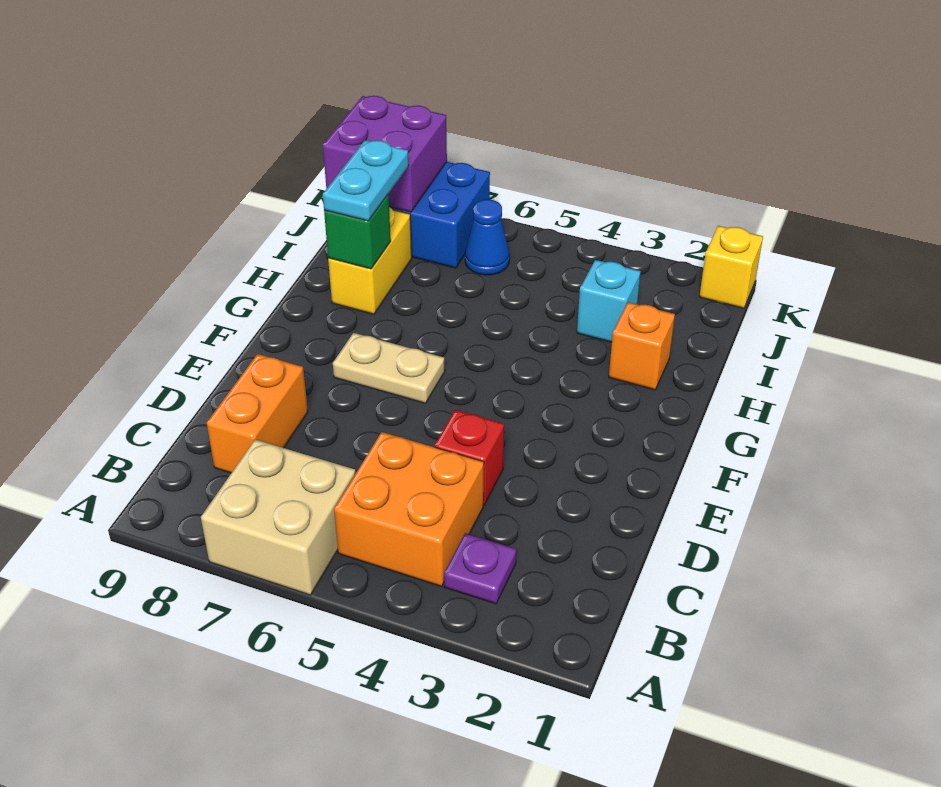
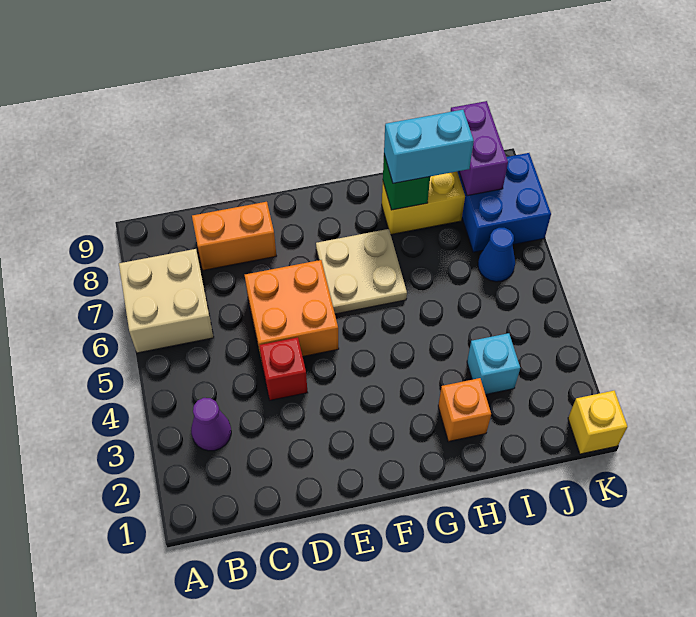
purple plate B3 level 1 -> purple cone B3 level 1
orange brick B4:C5 level 1 -> orange brick D5:E6 level 1
tan plate F6:F7 level 1 -> tan plate F6:G7 level 1
cyan plate H8:I8 level 3 -> cyan brick H8:I8 level 3
purple brick J8:K9 level 2 -> purple brick J8:J9 level 2

